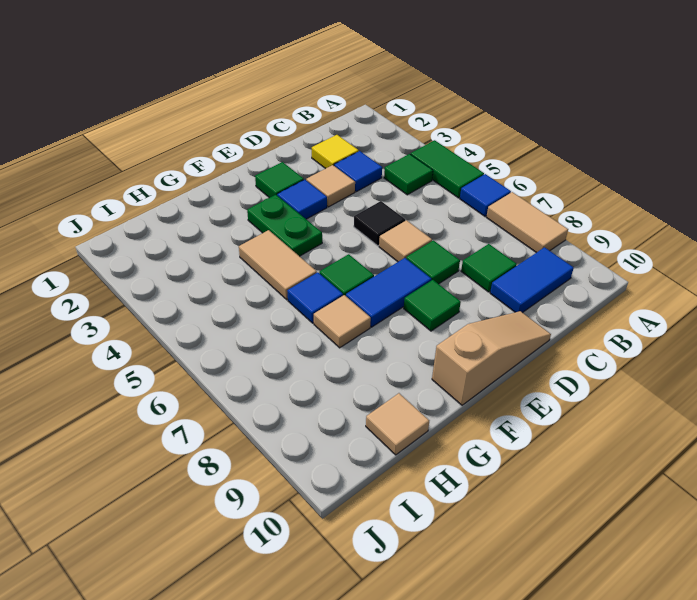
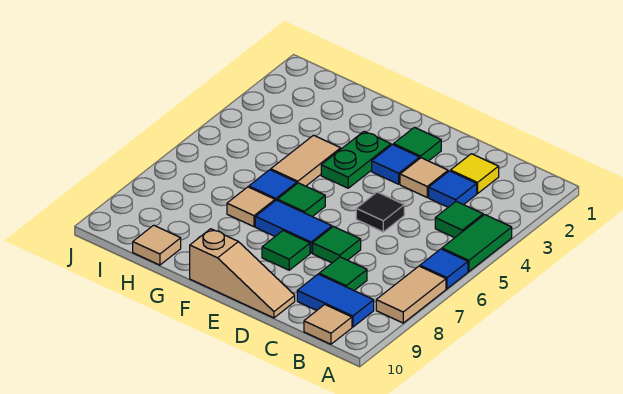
tan tile D6 level 1 -> tan tile B10 level 1

